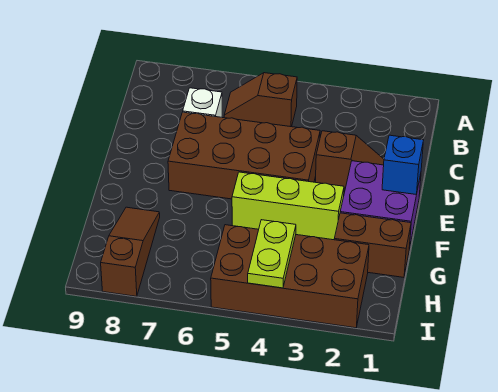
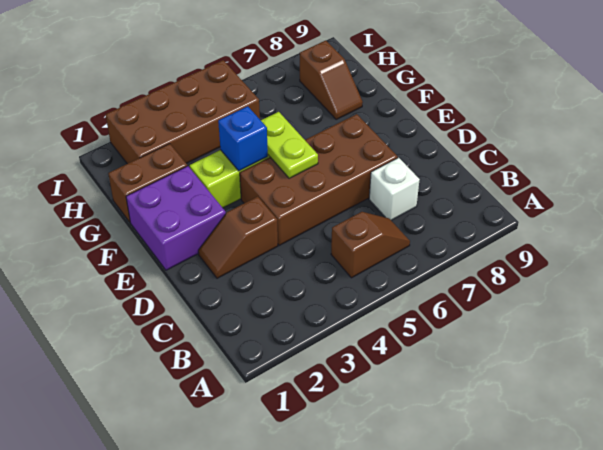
blue brick E1 level 2 -> blue brick F4 level 2
brown slope G8:I8 level 1 top I -> brown slope G8:H8 level 1 top H
lime plate H4:I4 level 2 -> lime plate E5:F5 level 2

